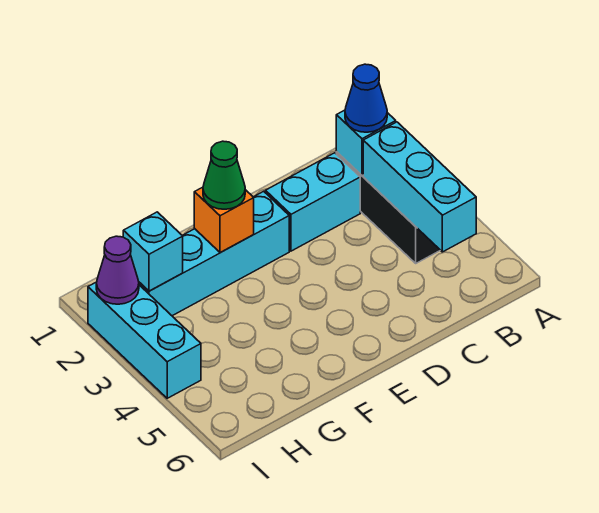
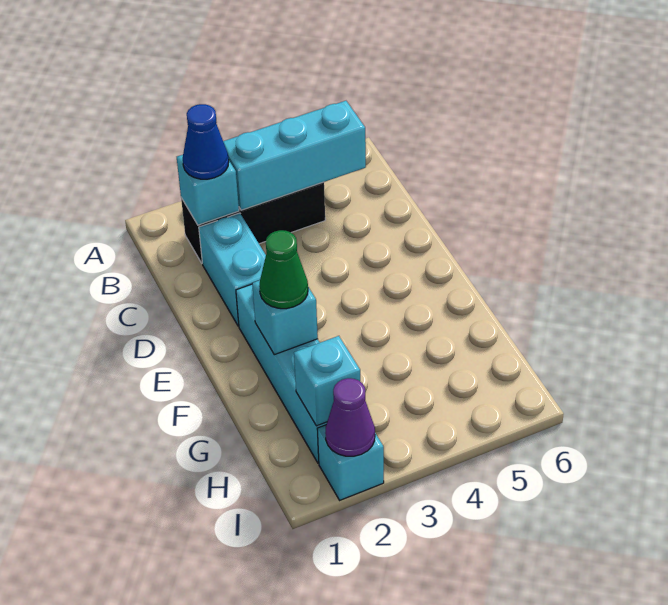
orange brick F2 level 2 -> cyan brick F2 level 2
cyan brick I2:I4 level 1 -> cyan brick I2 level 1

